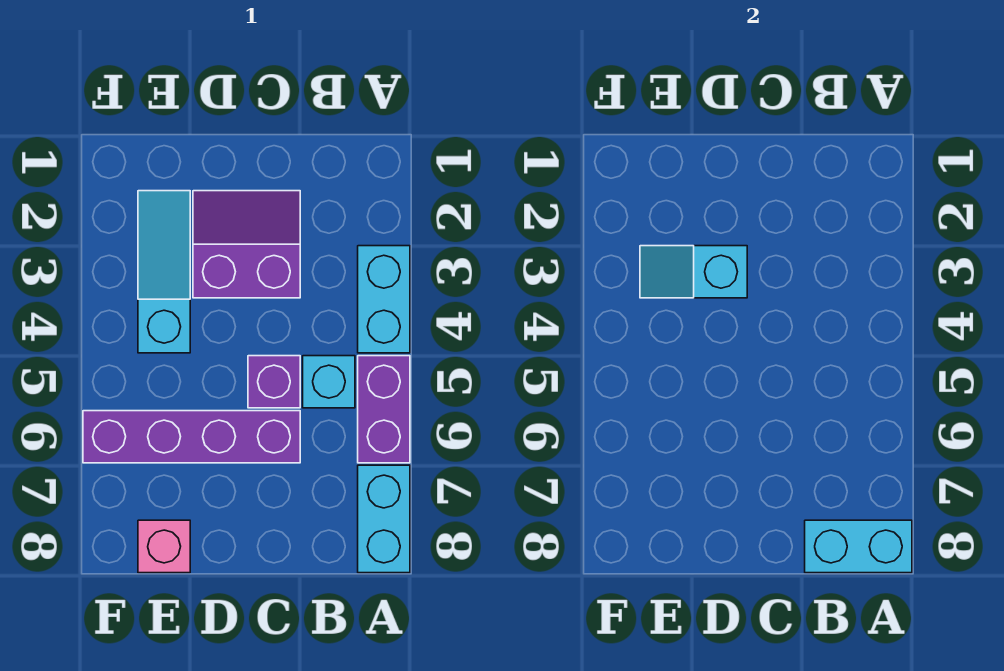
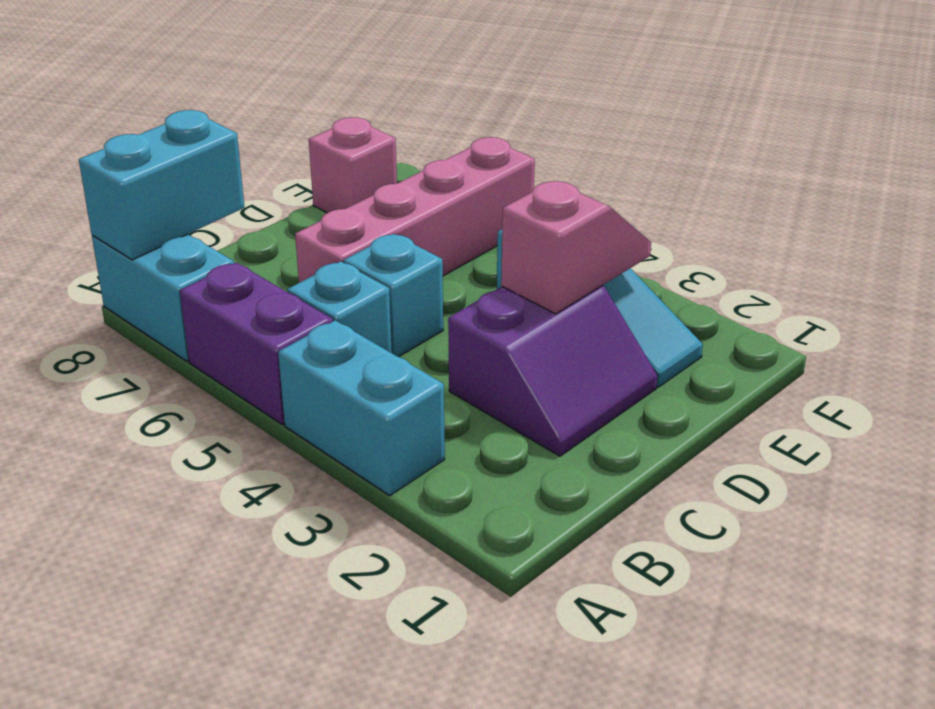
purple brick C5 level 1 -> cyan brick C5 level 1
purple brick C6:F6 level 1 -> pink brick C6:F6 level 1
cyan slope D3:E3 level 2 top D -> pink slope D3:E3 level 2 top D

